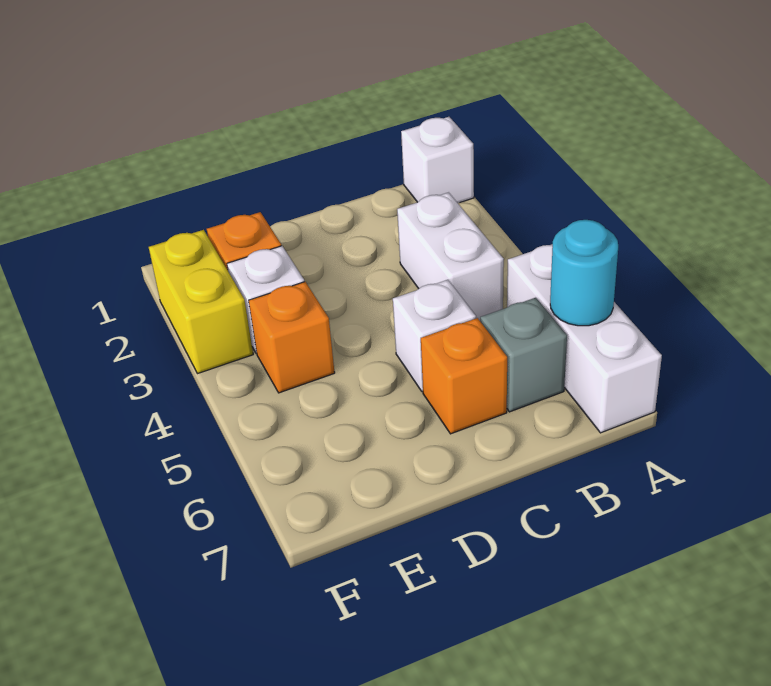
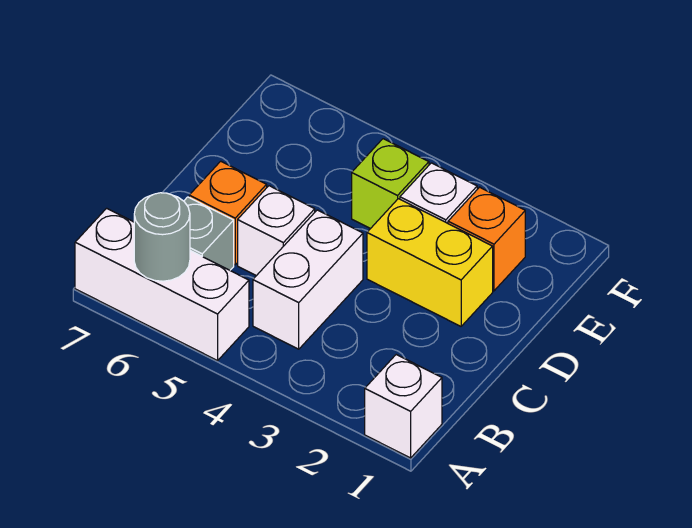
cyan round brick A6 level 2 -> grey round brick A6 level 2
white brick B3:B4 level 1 -> white brick B4:C4 level 1
orange brick E4 level 1 -> lime brick E4 level 1
yellow brick F2:F3 level 1 -> yellow brick D2:D3 level 1

